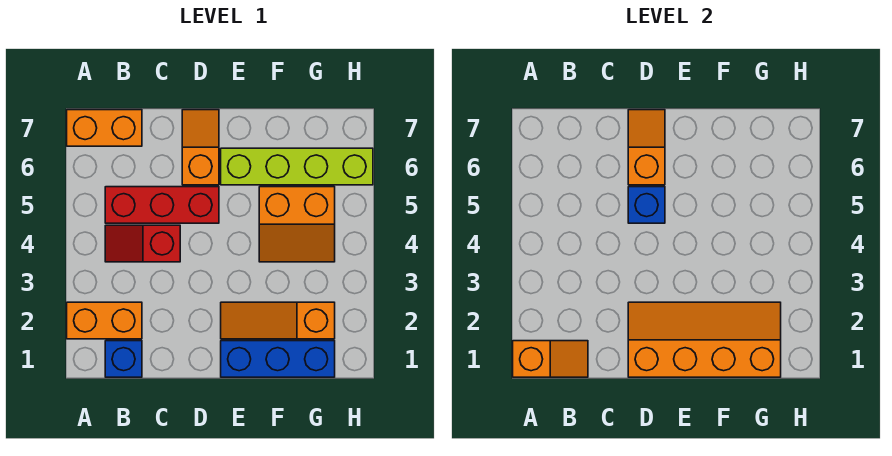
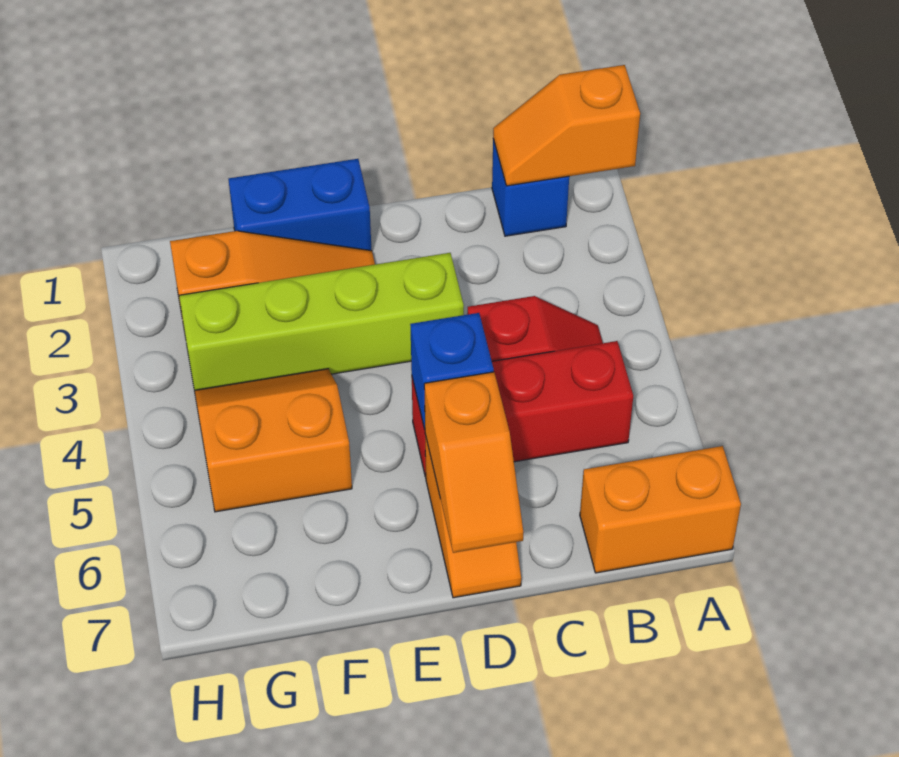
orange brick A2:B2 level 1 -> none
orange slope D1:G2 level 2 top 1 -> none
blue brick E1:G1 level 1 -> blue brick E1:F1 level 1
lime brick E6:H6 level 1 -> lime brick D3:G3 level 1

